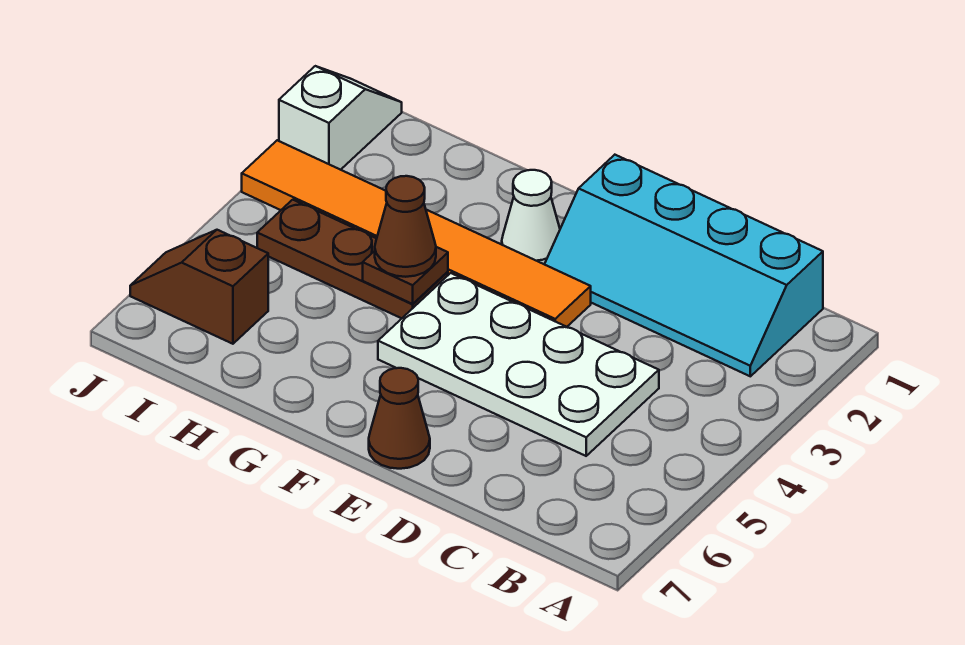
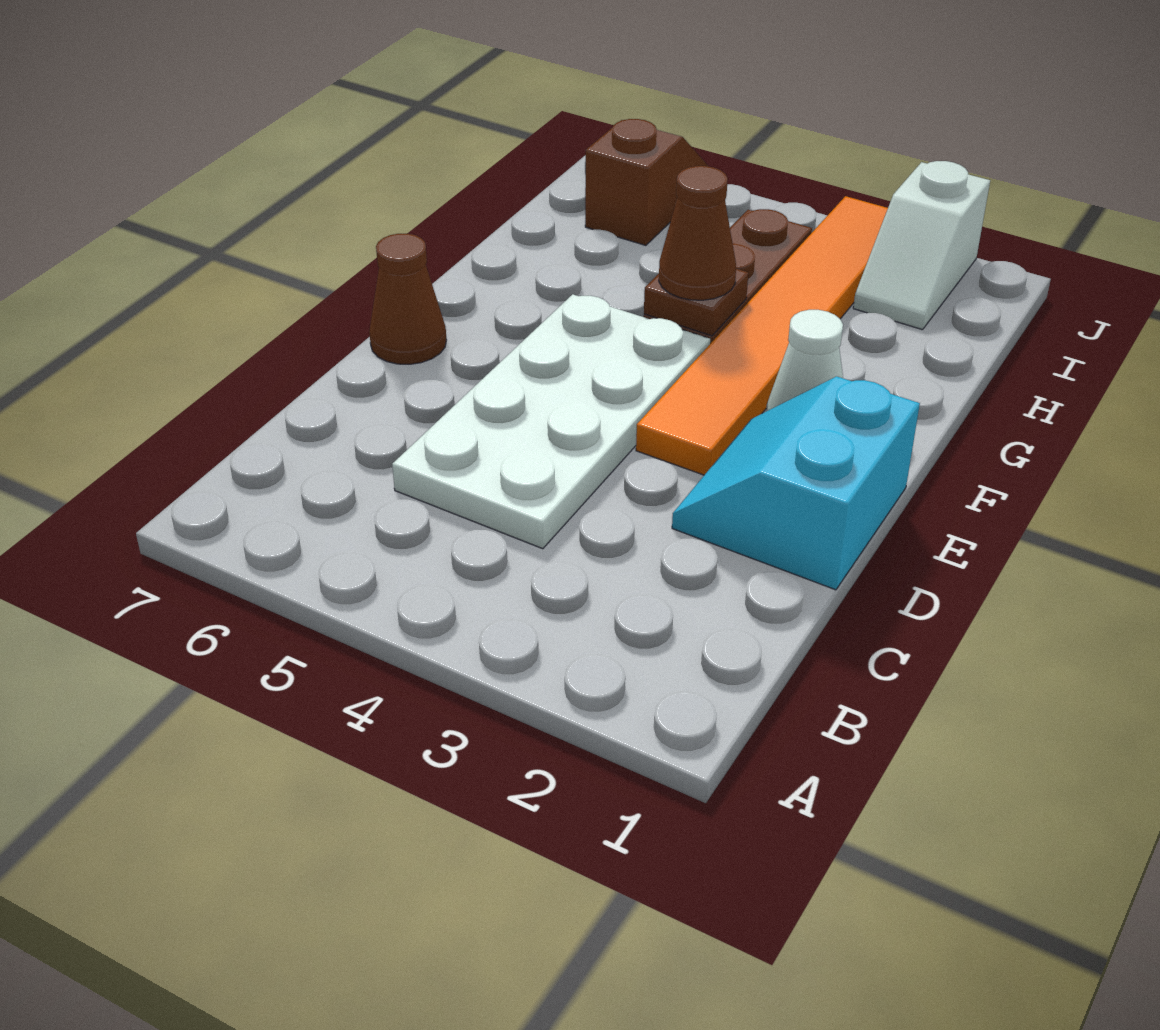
cyan slope B1:E2 level 1 top 1 -> cyan slope D1:E2 level 1 top 1
white slope J1:J2 level 1 top 2 -> white slope I2:J2 level 1 top J

